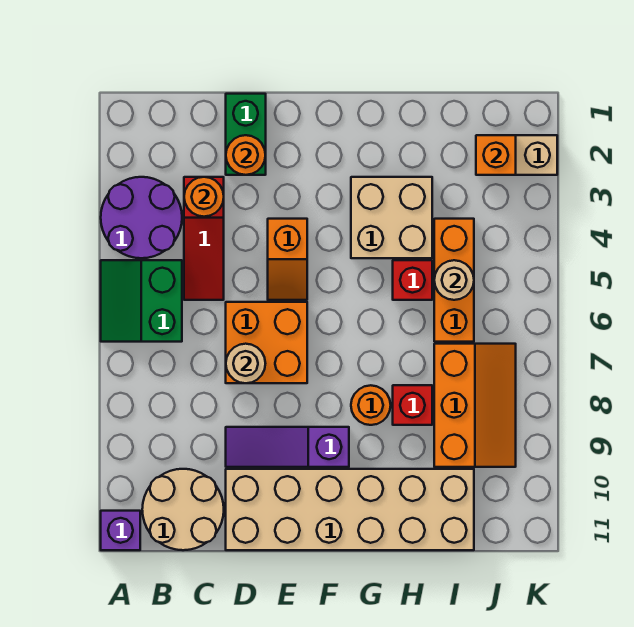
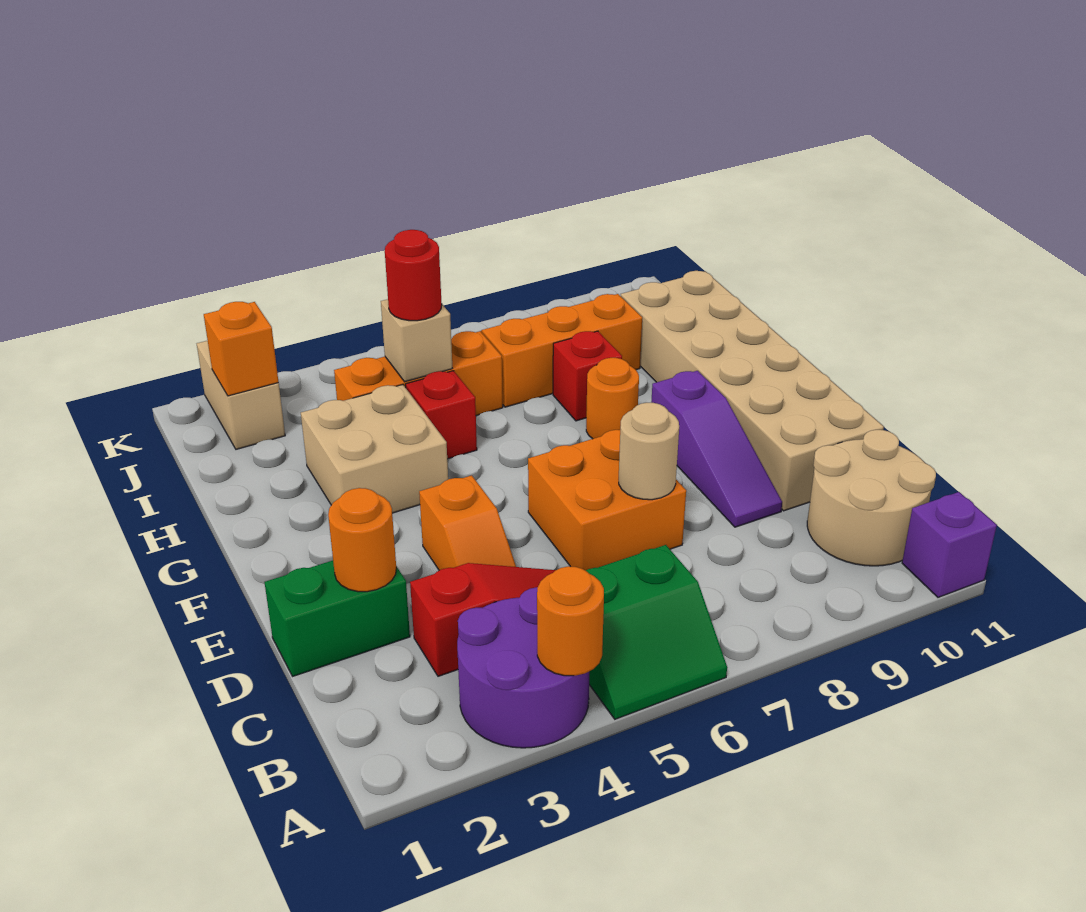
orange round brick C3 level 2 -> orange round brick A4 level 2
orange slope E4:E5 level 1 top 4 -> orange slope D4:E4 level 1 top E
tan round brick I5 level 2 -> tan brick I5 level 2
none -> red round brick I5 level 3

